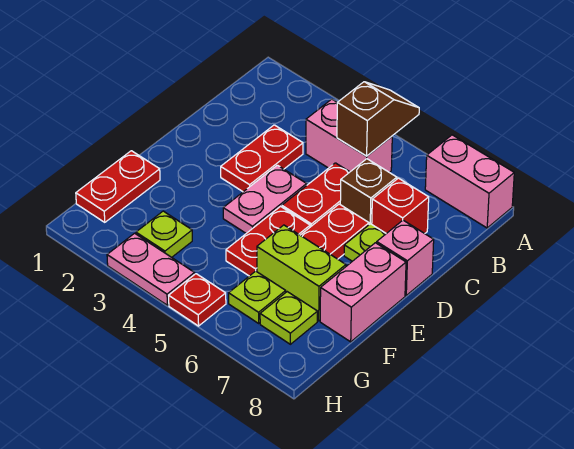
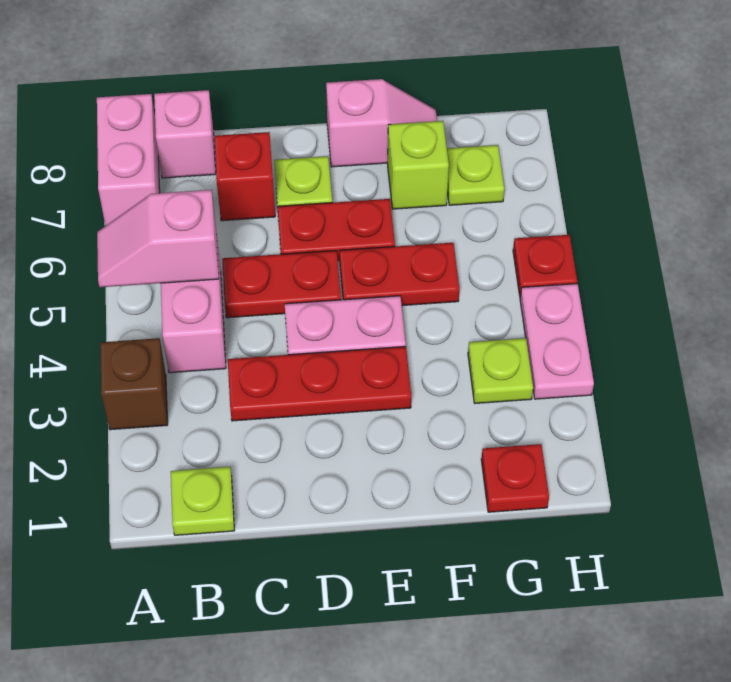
brown slope A5:B5 level 2 top B -> pink slope A5:B5 level 2 top B
red plate C3:D3 level 1 -> red plate C3:E3 level 1
brown brick C6 level 1 -> brown brick A3 level 1
pink brick D8 level 1 -> pink brick B8 level 1
pink brick E8:F8 level 1 -> pink slope E8:F8 level 1 top E
red plate F1:G1 level 1 -> red plate G1 level 1
lime brick F6:F7 level 1 -> lime brick F7 level 1
lime plate G6 level 1 -> lime plate B1 level 1

